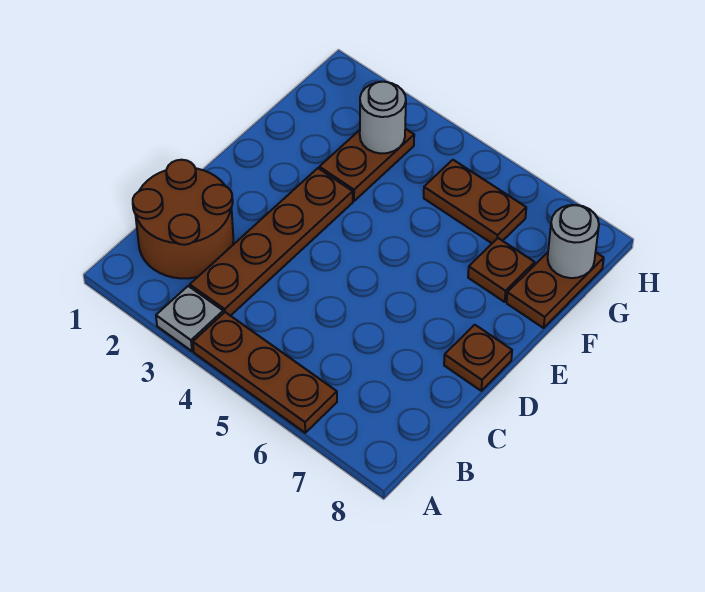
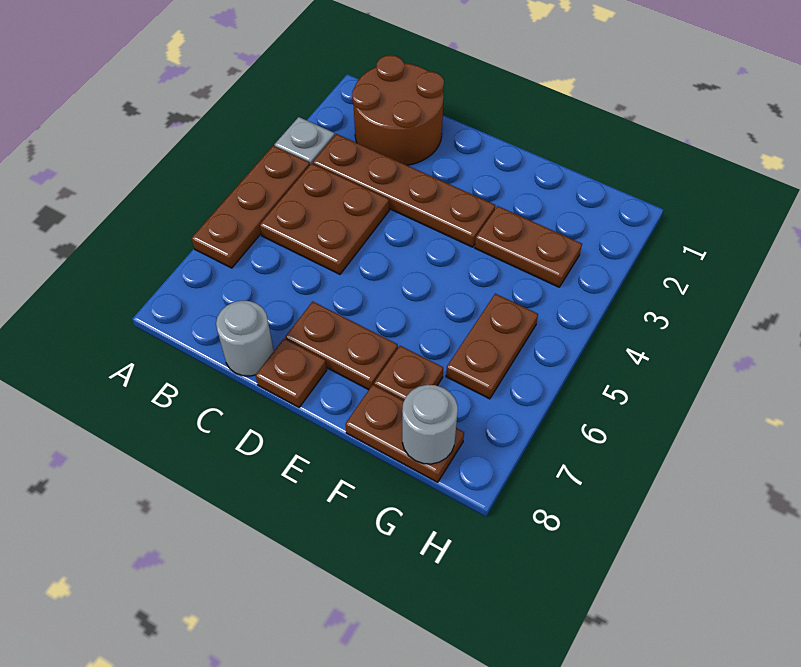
none -> brown plate B4:C5 level 1
none -> brown plate D7:E7 level 1
grey round brick G3 level 2 -> grey round brick C8 level 1

